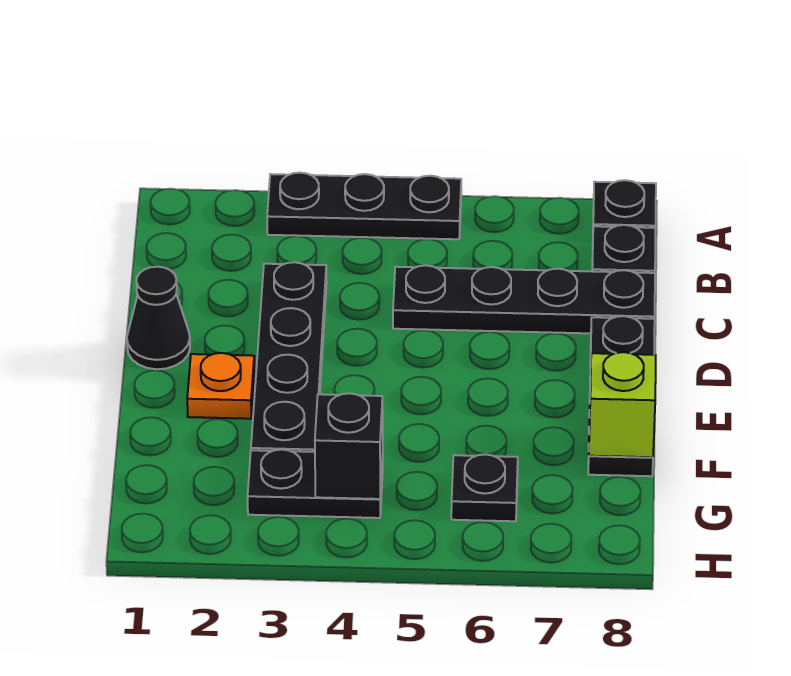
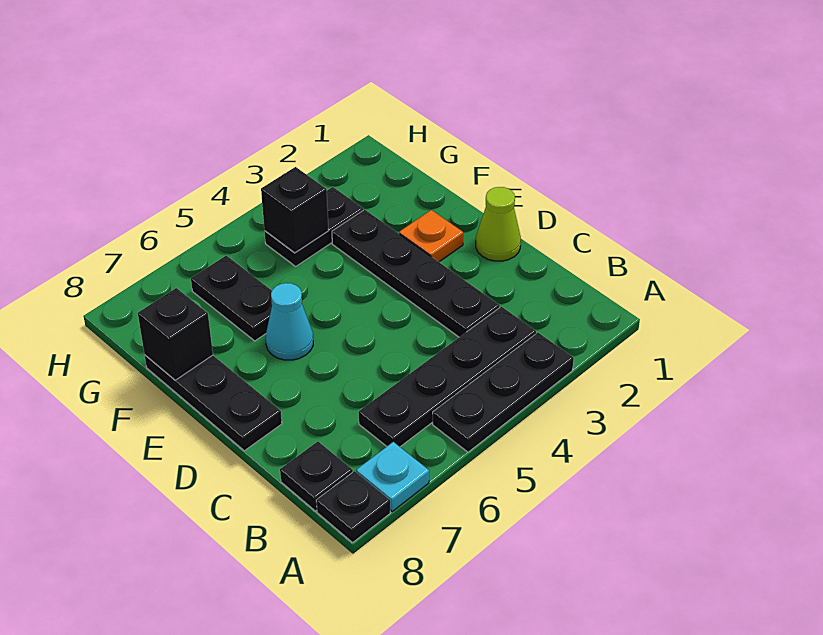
none -> cyan plate A7 level 1
black plate C5:C8 level 1 -> black plate B3:B6 level 1
black cone D1 level 1 -> lime cone D1 level 1
none -> cyan cone E6 level 1
lime brick F8 level 2 -> black brick F8 level 2
black plate G6 level 1 -> black plate F6:G6 level 1

